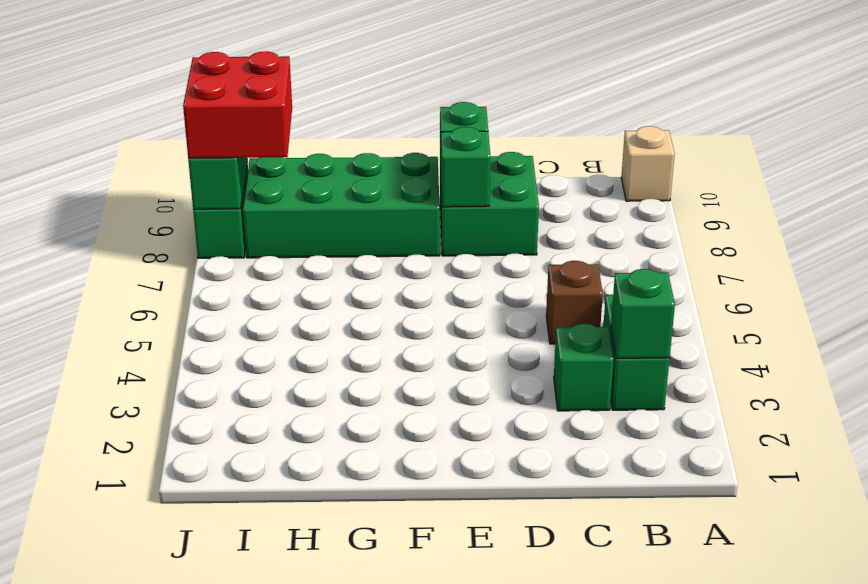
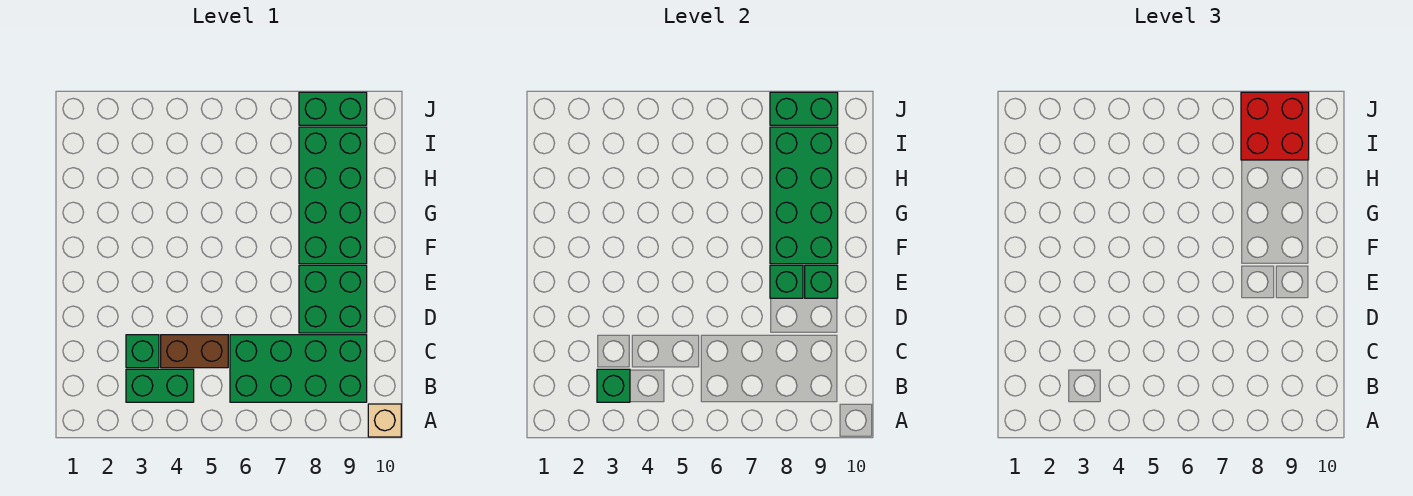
none -> green brick B6:C9 level 1
brown brick C5 level 1 -> brown brick C4:C5 level 1
none -> green brick F8:I9 level 2

